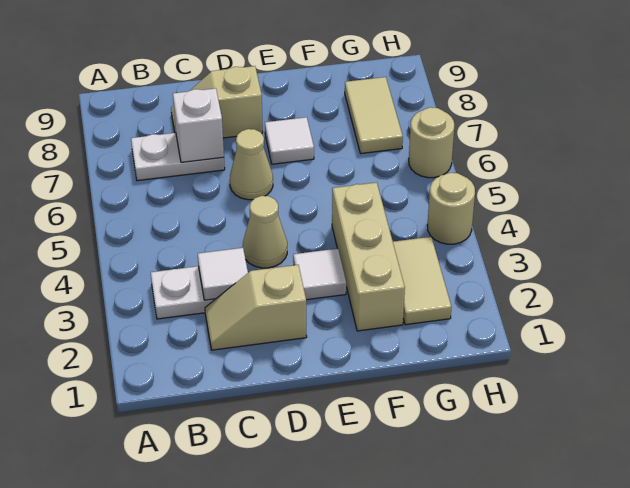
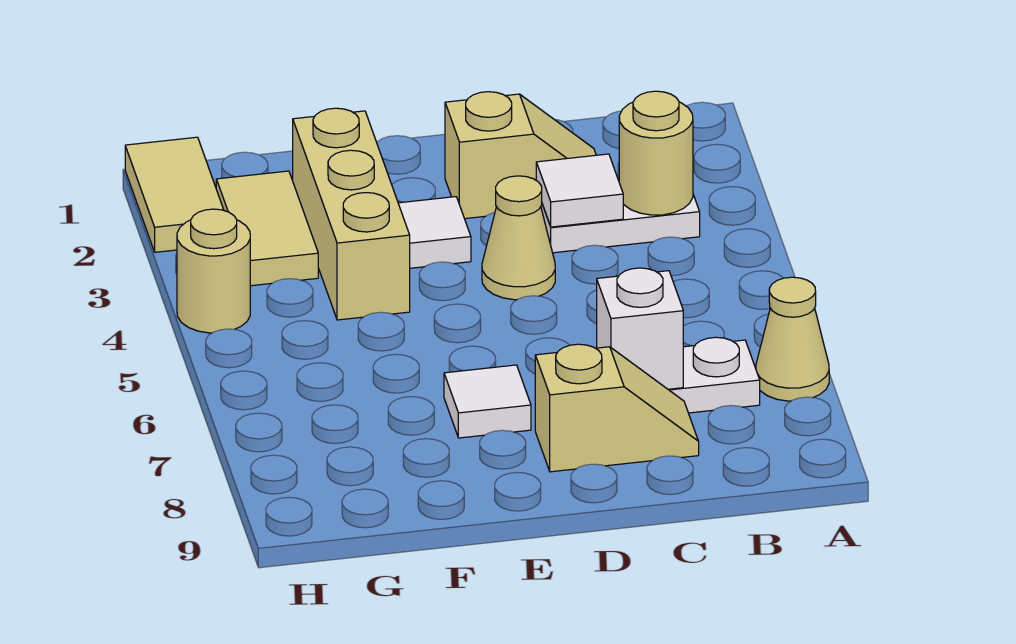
tan cone D6 level 1 -> tan cone A7 level 1
tan tile G7:G8 level 1 -> tan tile H1:H2 level 1
tan round brick H6 level 1 -> tan round brick B3 level 2

